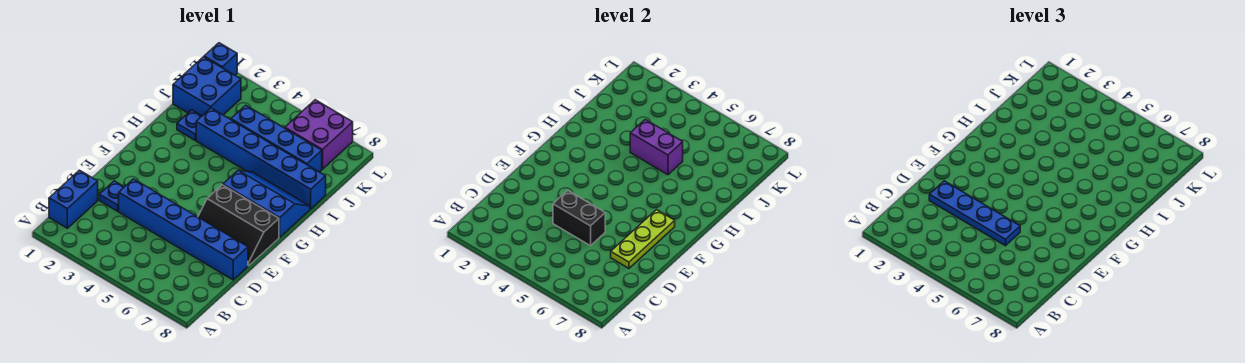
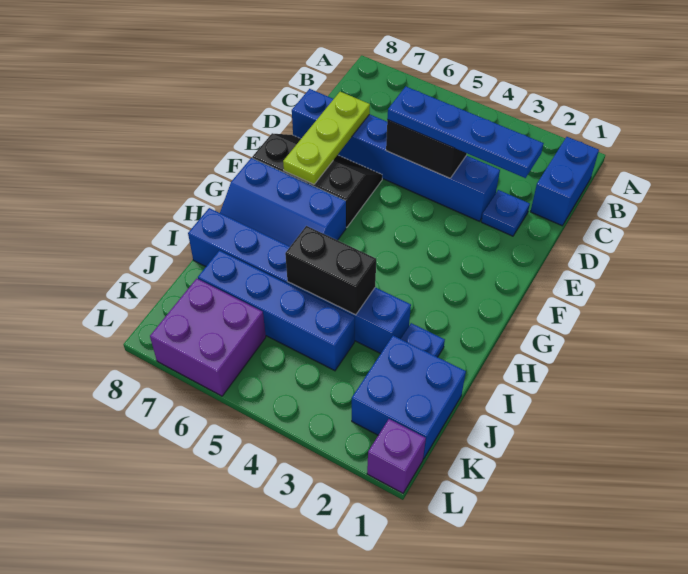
purple brick I4:I5 level 2 -> black brick I4:I5 level 2
blue brick L1 level 1 -> purple brick L1 level 1

